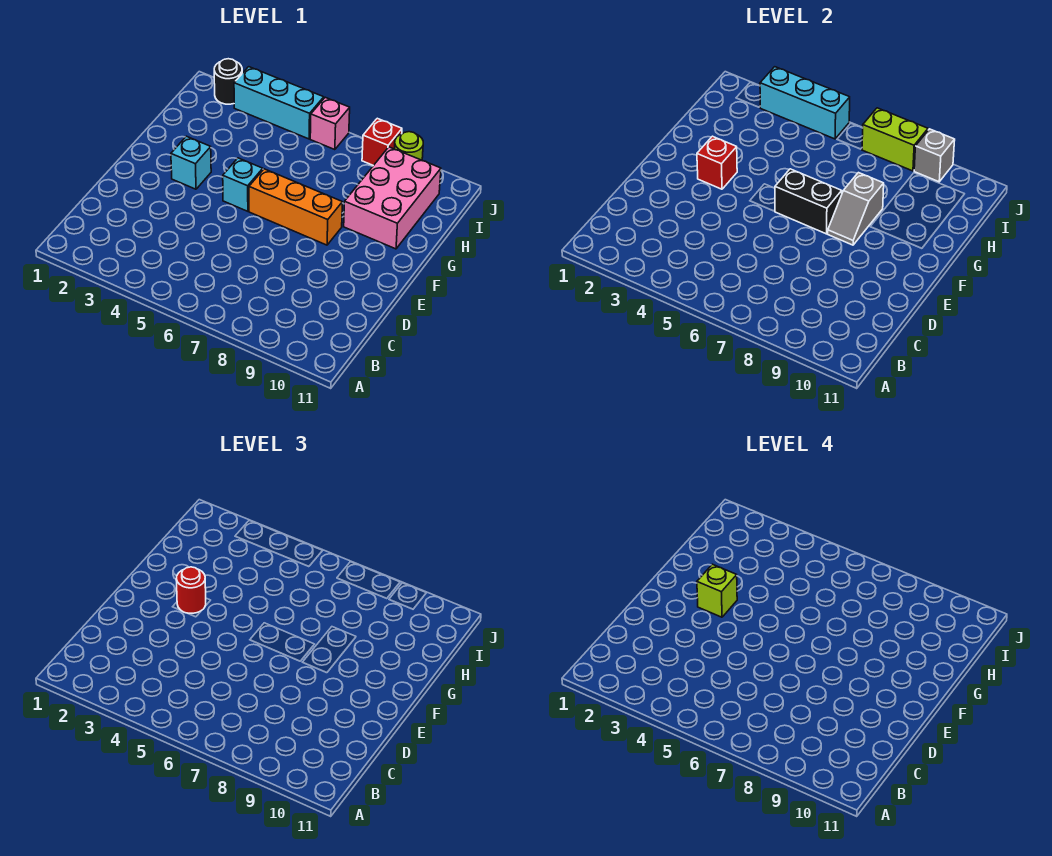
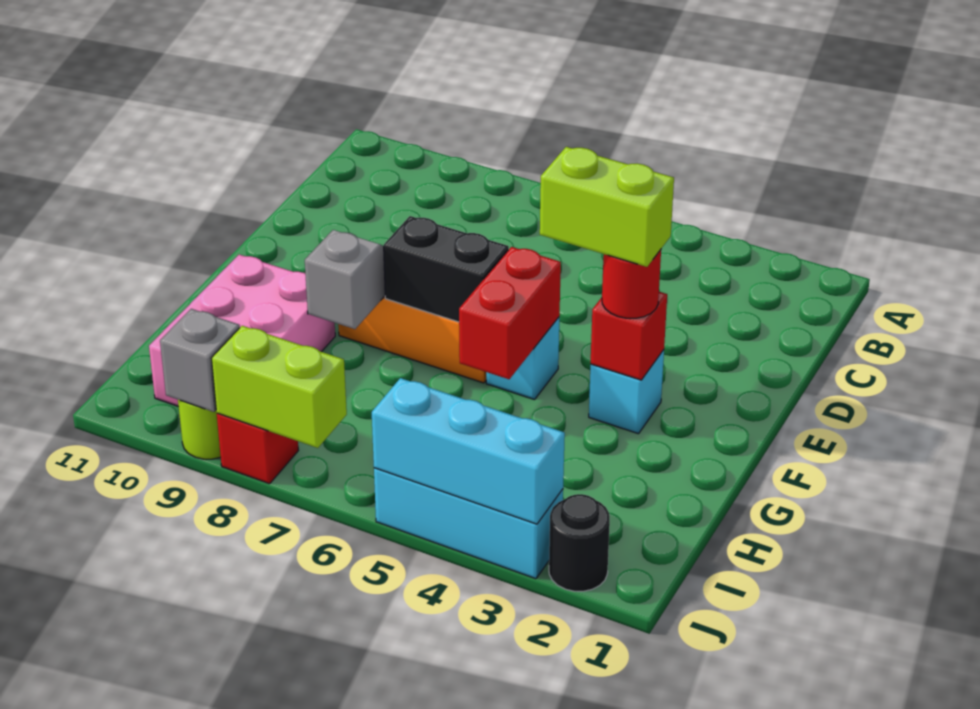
lime brick F3 level 4 -> lime brick F3:F4 level 4
none -> red brick F5:G5 level 2
pink brick J6 level 1 -> none

